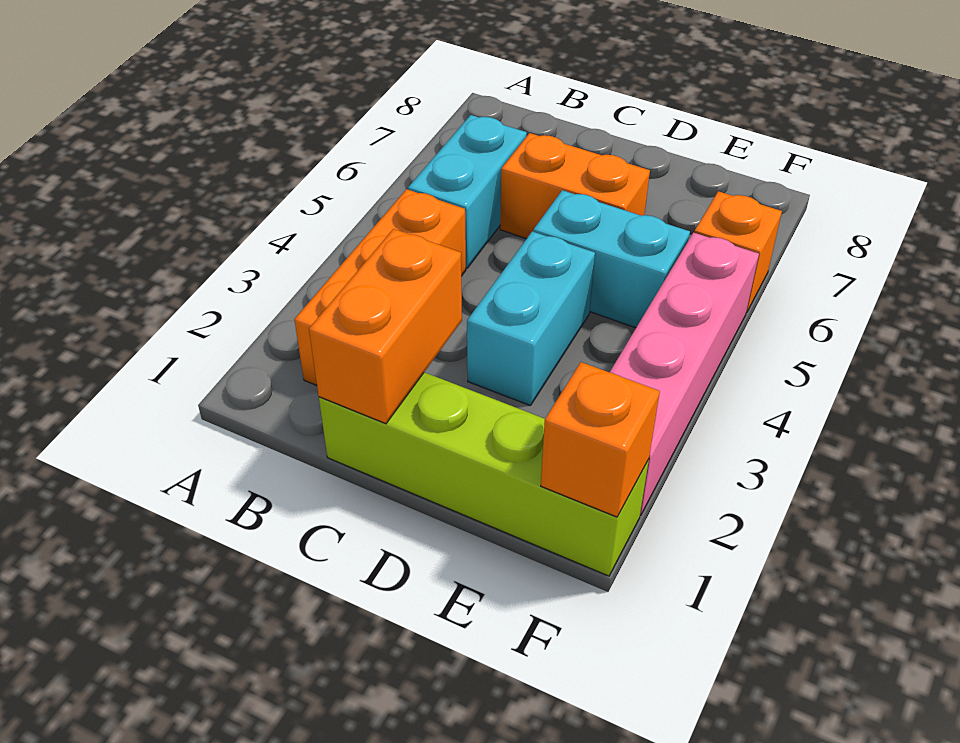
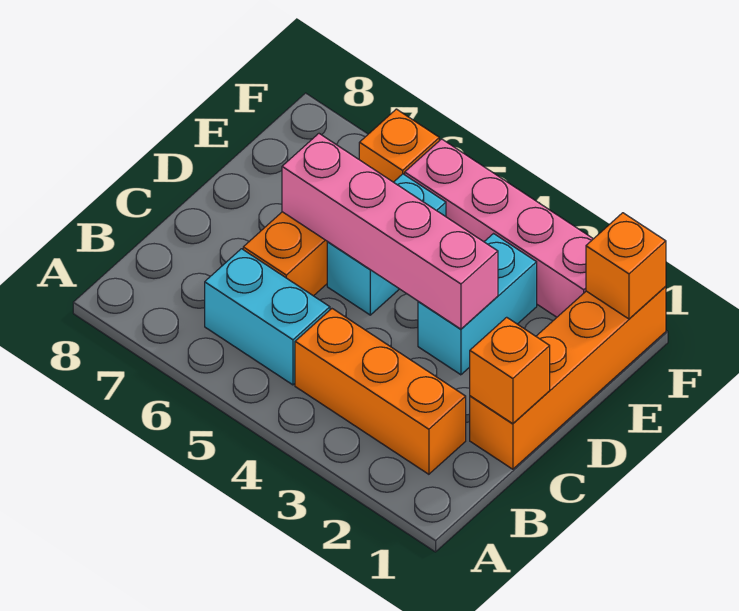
lime brick C1:F1 level 1 -> orange brick C1:F1 level 1
orange brick C1:C2 level 2 -> orange brick C1 level 2
cyan brick D3:D4 level 1 -> cyan brick D3:E3 level 1
none -> pink brick D3:D6 level 2

